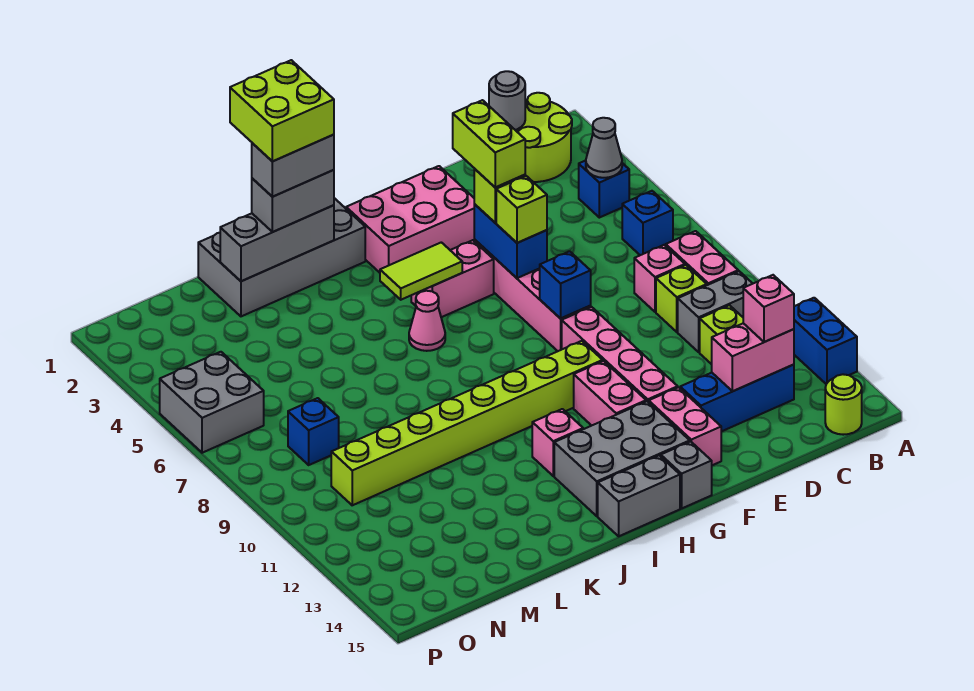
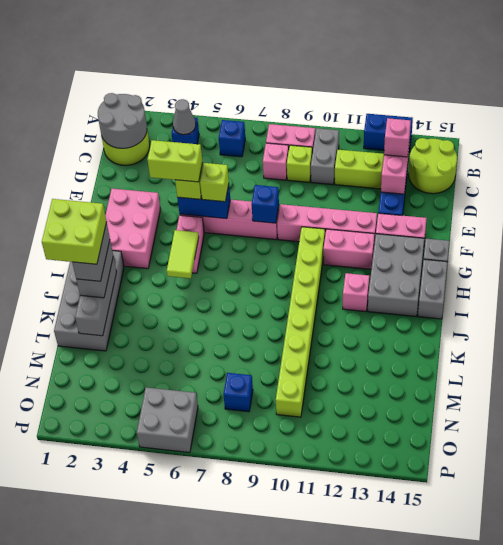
lime round brick B15 level 1 -> lime round brick B14:C15 level 1
grey round brick C1 level 2 -> grey round brick B1:C2 level 2
pink cone I6 level 1 -> none

